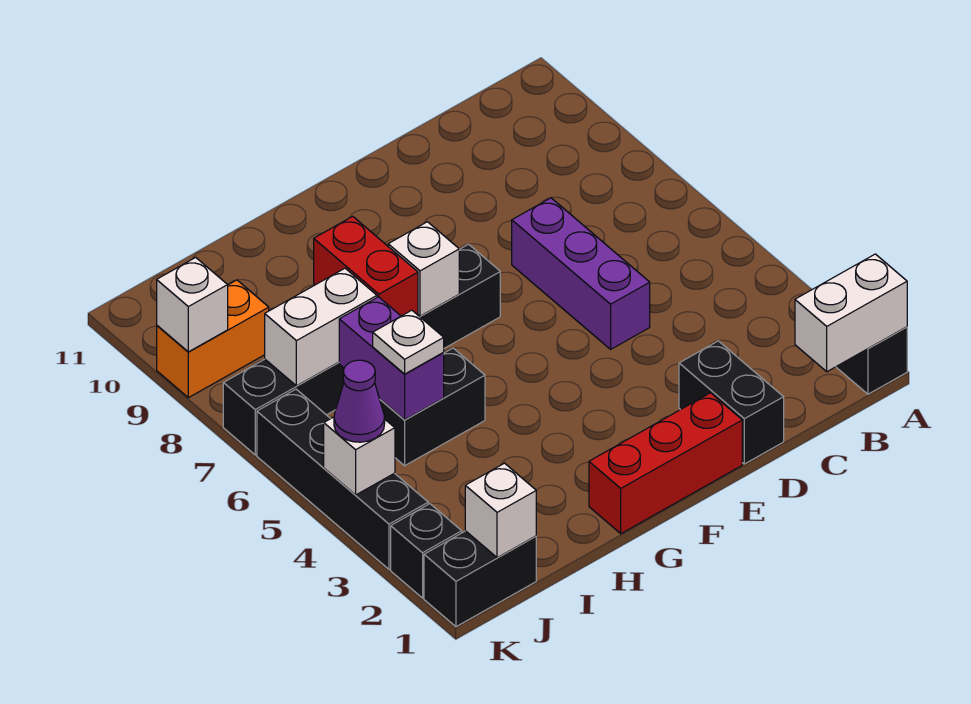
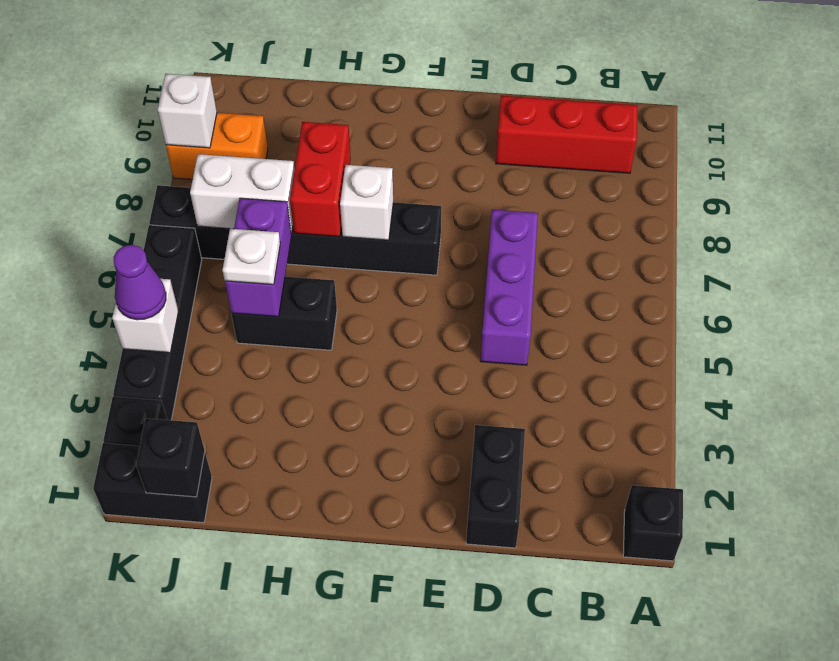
white brick A1:B1 level 2 -> none
red brick E1:G1 level 1 -> red brick B10:D10 level 1
white brick J1 level 2 -> black brick J1 level 2

